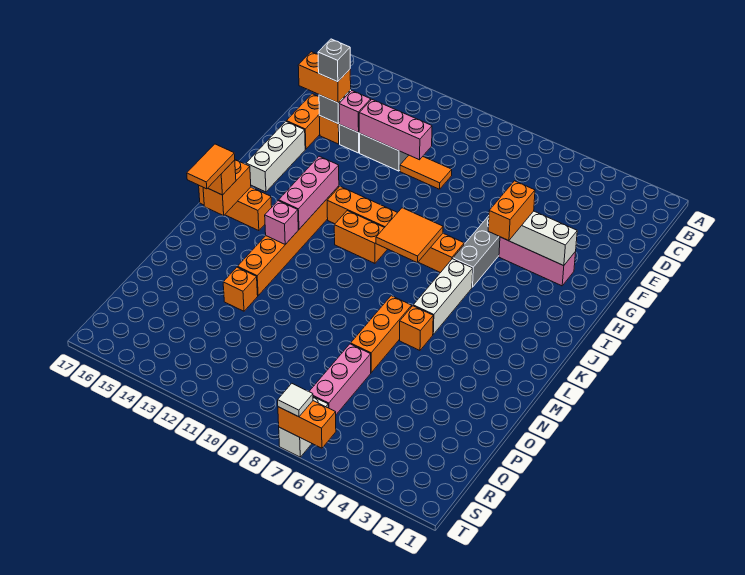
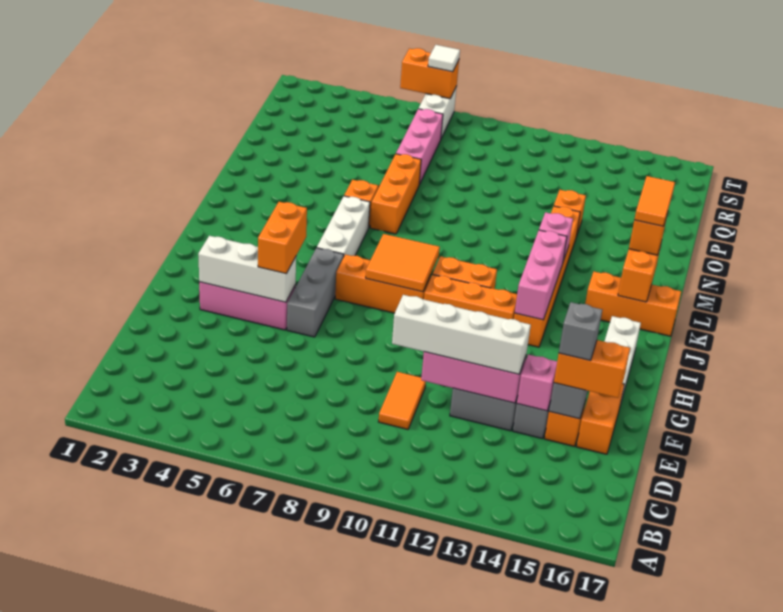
orange tile E10:E11 level 1 -> orange tile D10:E10 level 1
none -> white brick E10:E13 level 3

